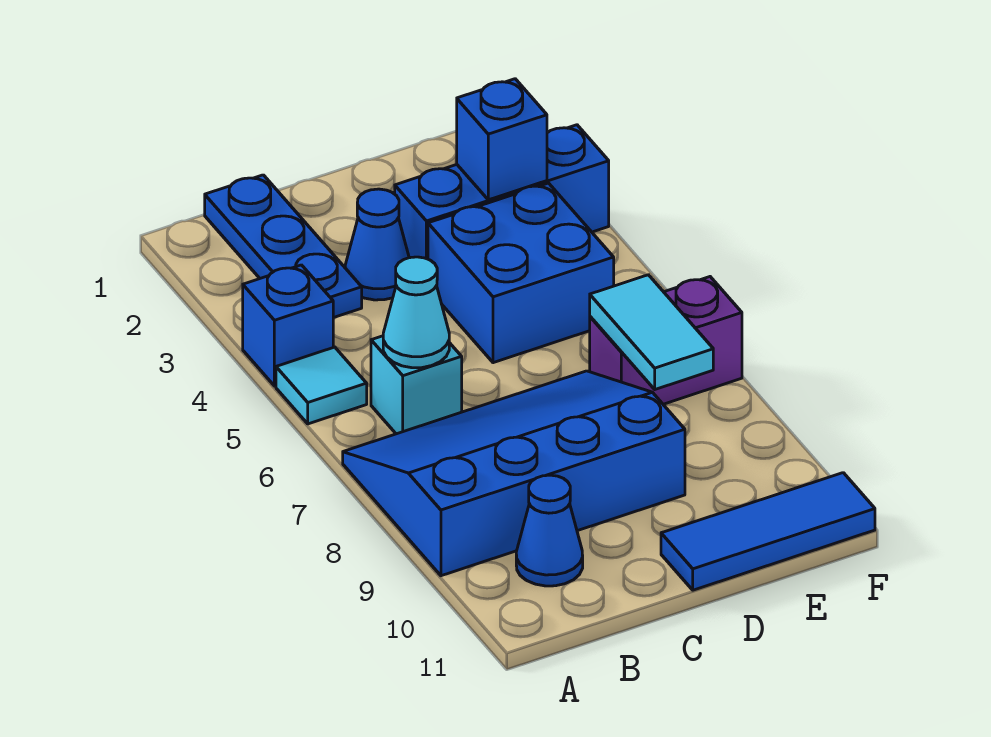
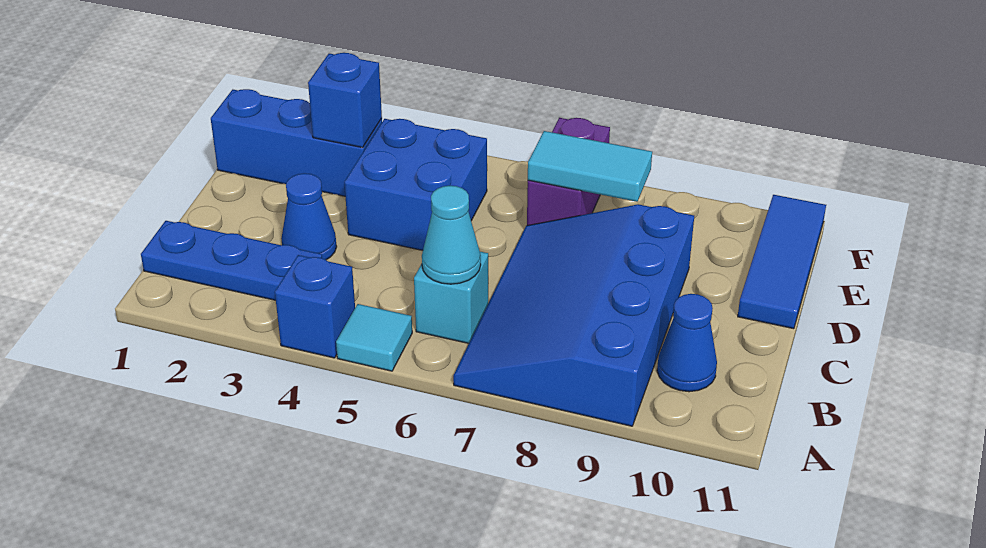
blue brick D3:F3 level 1 -> blue brick E1:E3 level 1

